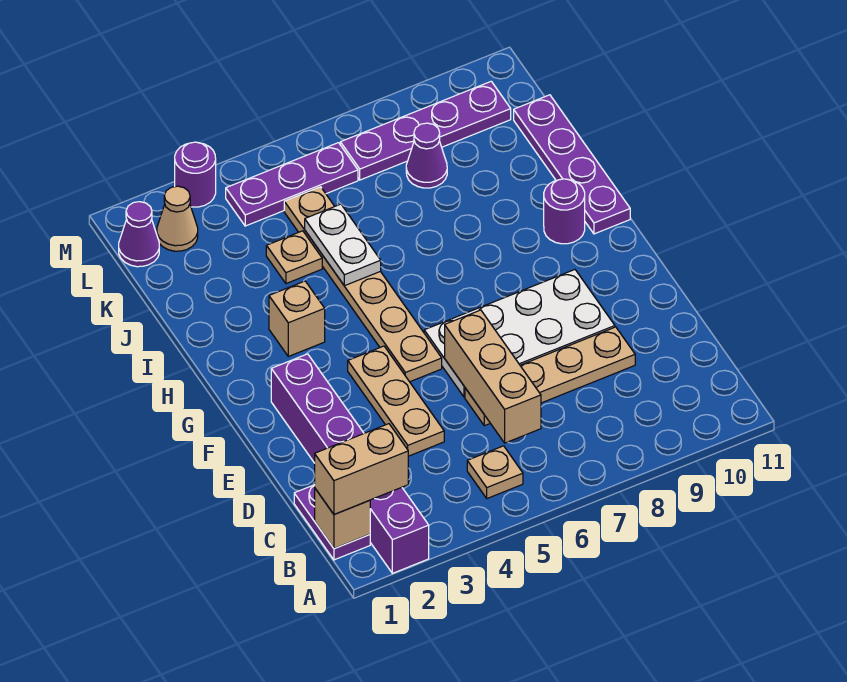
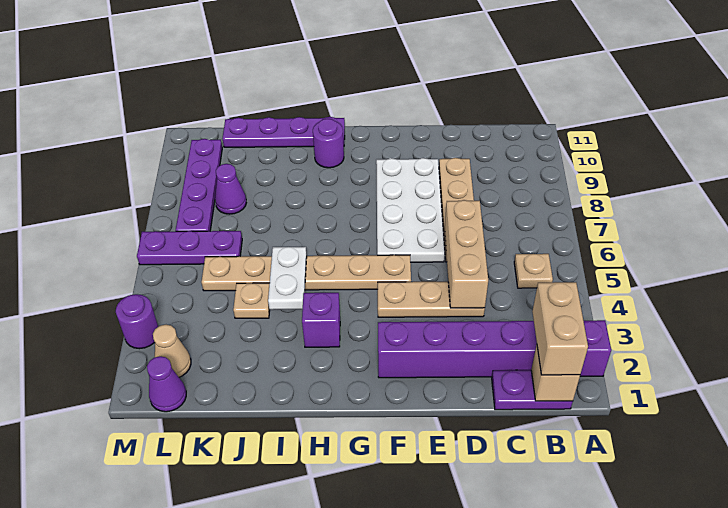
tan brick C6:E6 level 2 -> tan brick D4:D6 level 2
tan brick H3 level 1 -> purple brick H3 level 1
white plate I5:J5 level 2 -> white plate I4:I5 level 2
purple plate L4:L6 level 1 -> purple plate K6:M6 level 1

